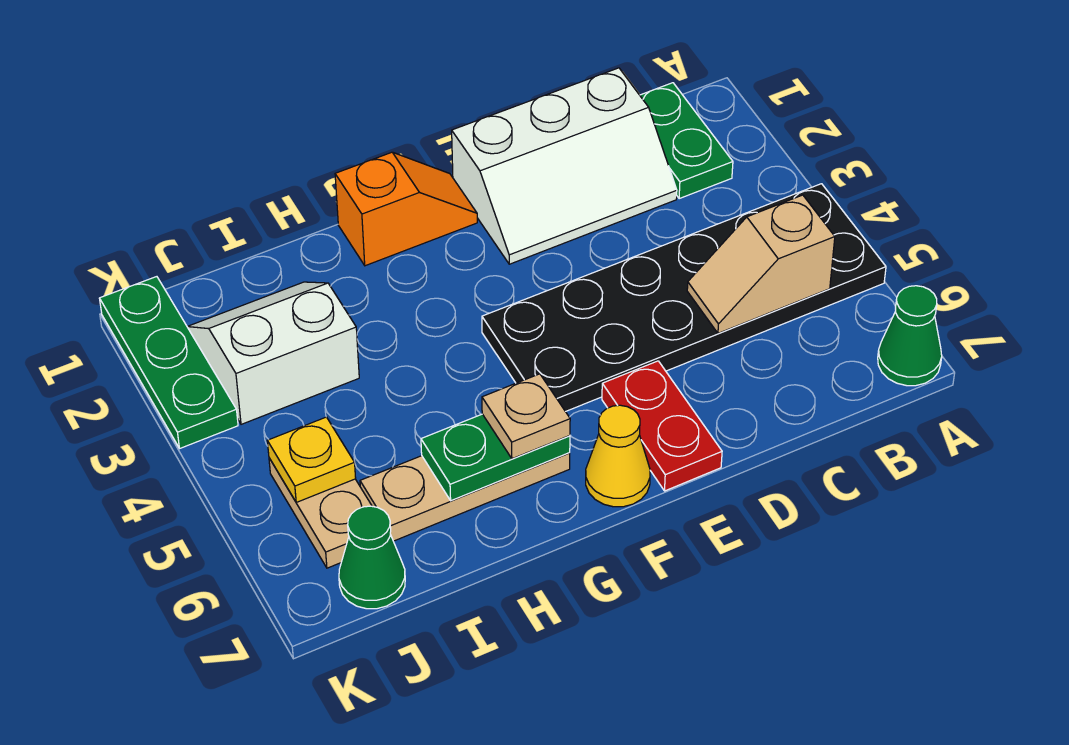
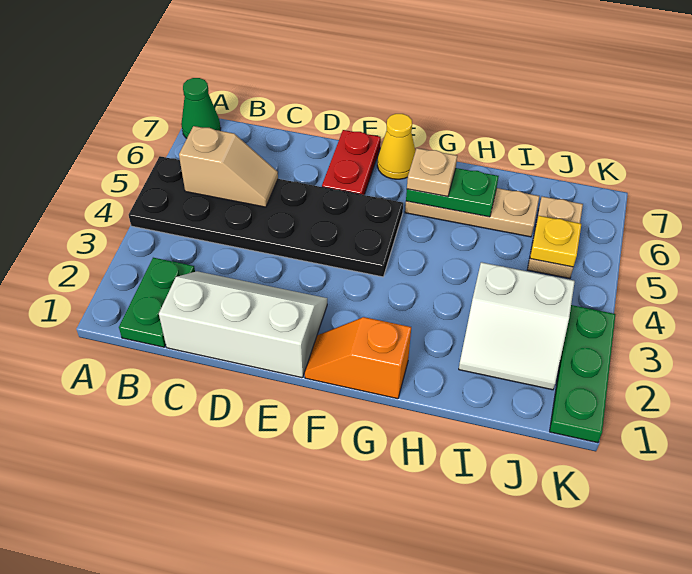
green cone J7 level 1 -> none

